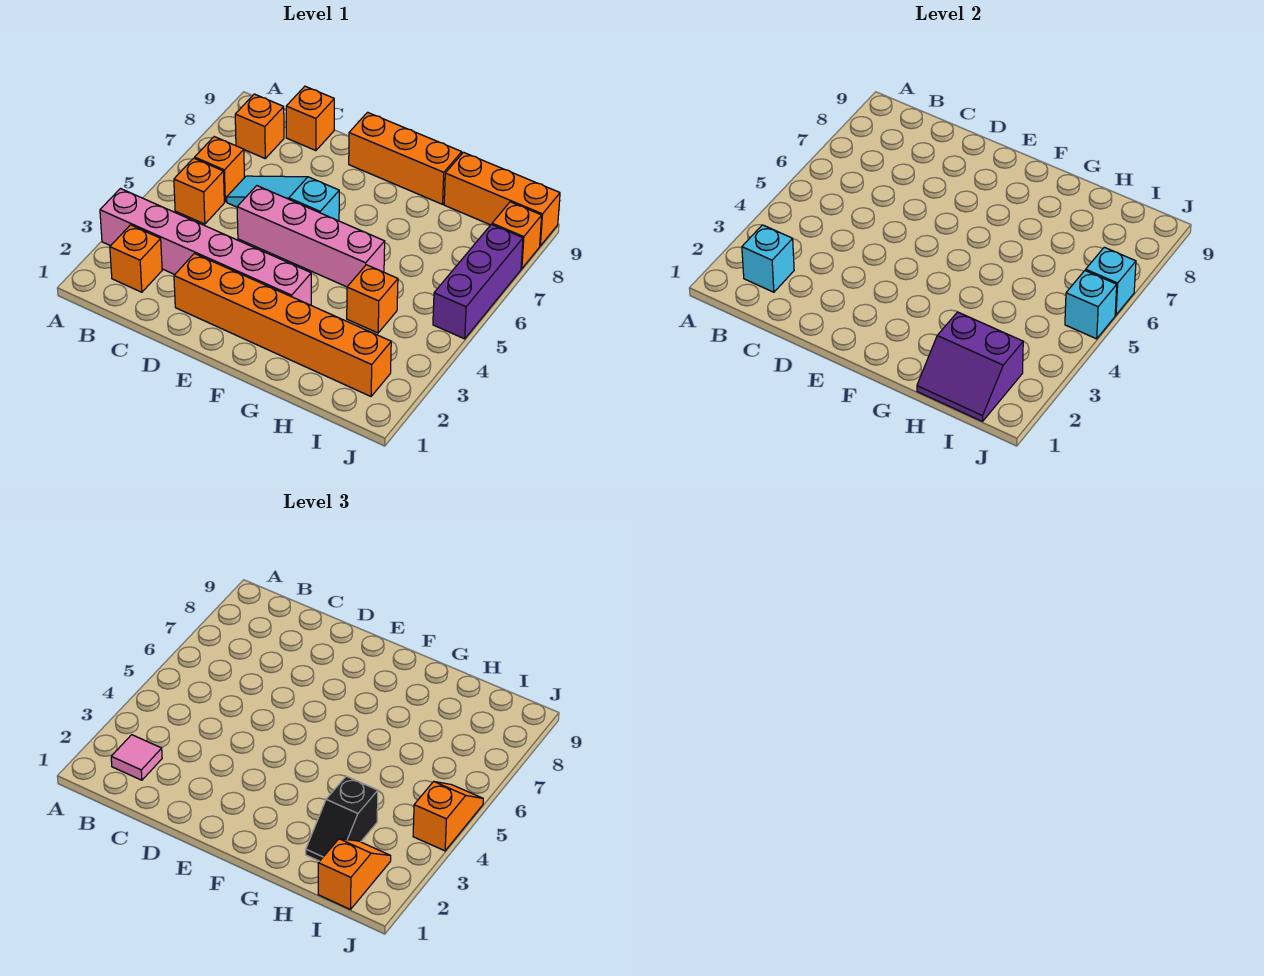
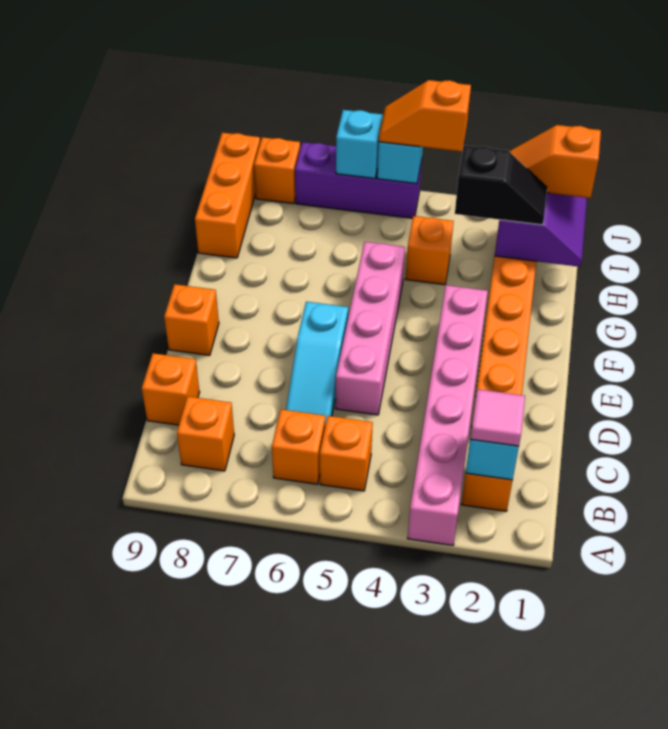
orange brick E9:G9 level 1 -> orange brick E9 level 1

